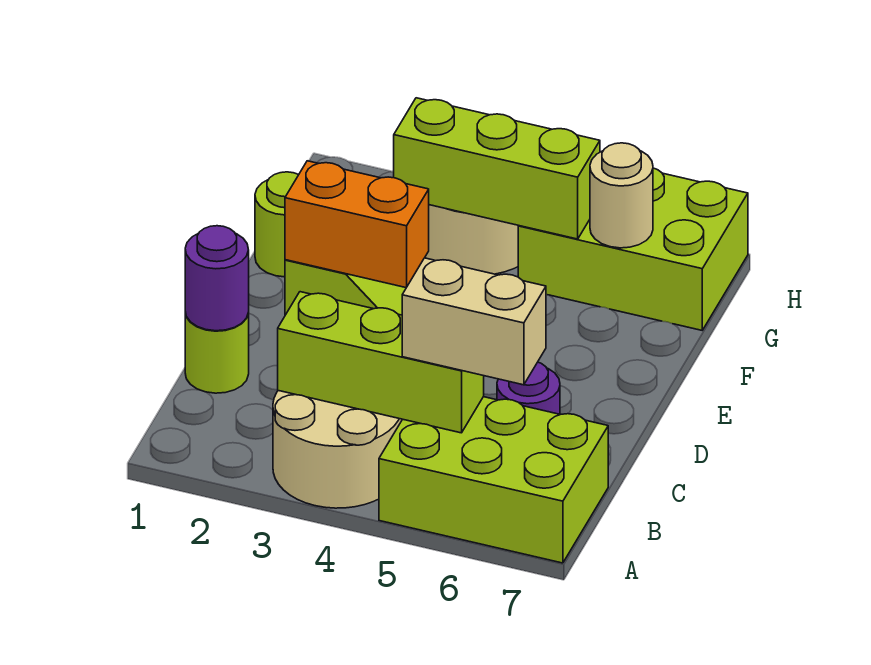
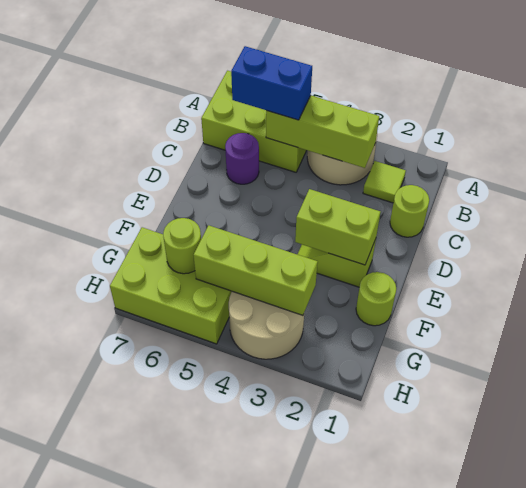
none -> lime tile B2 level 1
tan brick B5:B6 level 3 -> blue brick B5:B6 level 3
purple round brick C1 level 2 -> none
orange brick E2:E3 level 2 -> lime brick E2:E3 level 2
tan round brick G6 level 2 -> lime round brick G6 level 2

